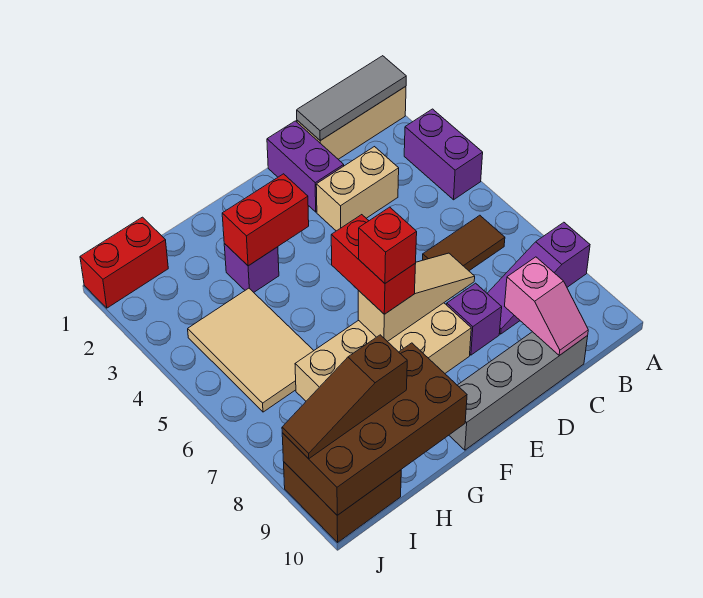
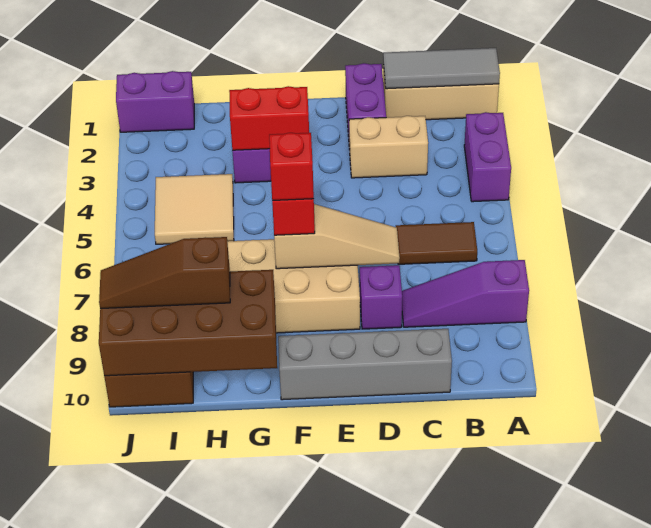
pink slope C9:C10 level 2 top 9 -> none
tan tile H4:I6 level 1 -> tan tile H4:I5 level 1
red brick I1:J1 level 1 -> purple brick I1:J1 level 1

